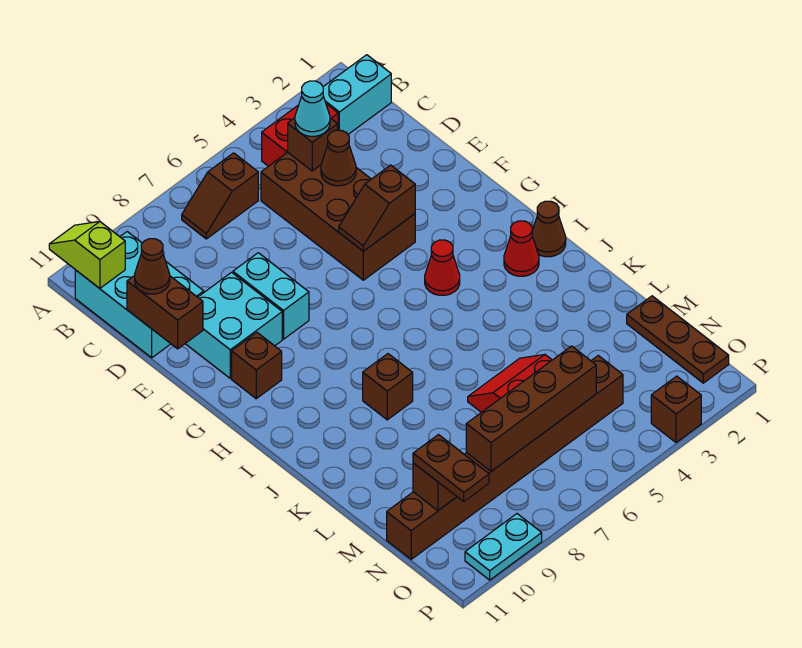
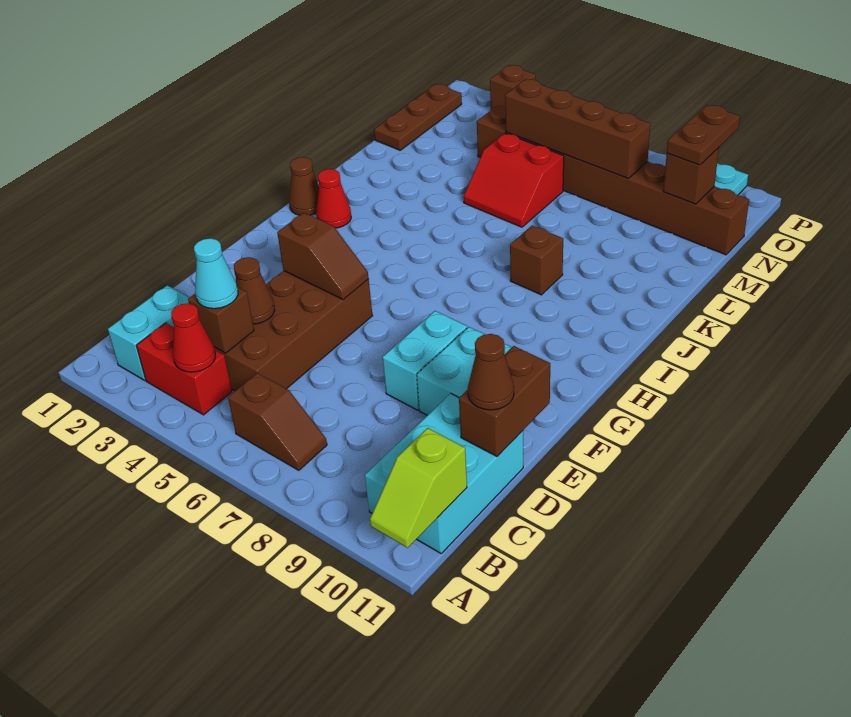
cyan brick B1:B2 level 1 -> cyan brick B2:C2 level 1
brown brick G10 level 1 -> none
red cone H4 level 1 -> red cone B4 level 2

